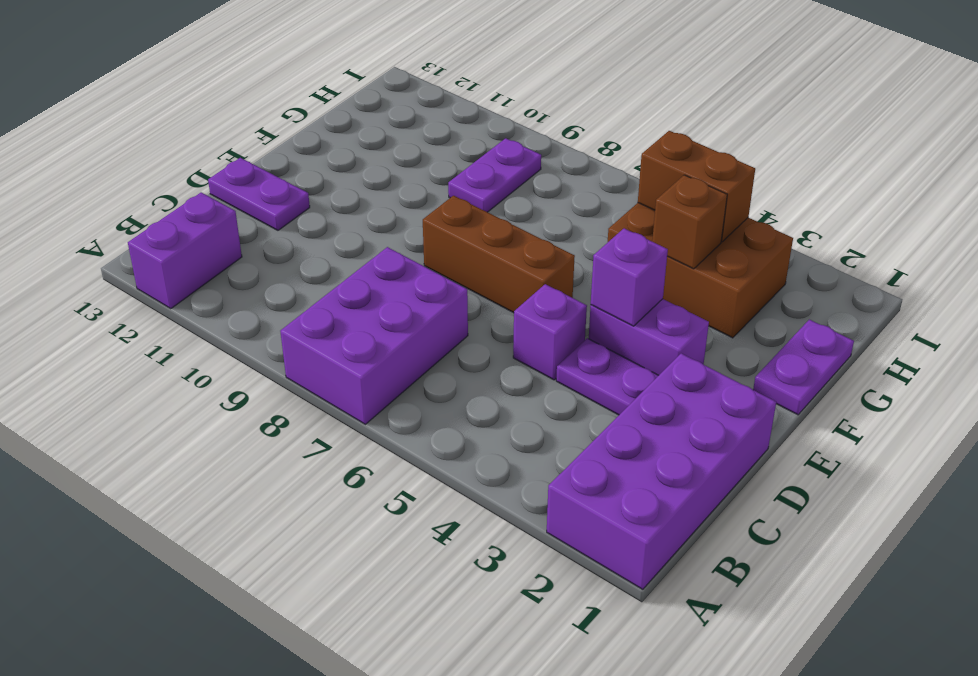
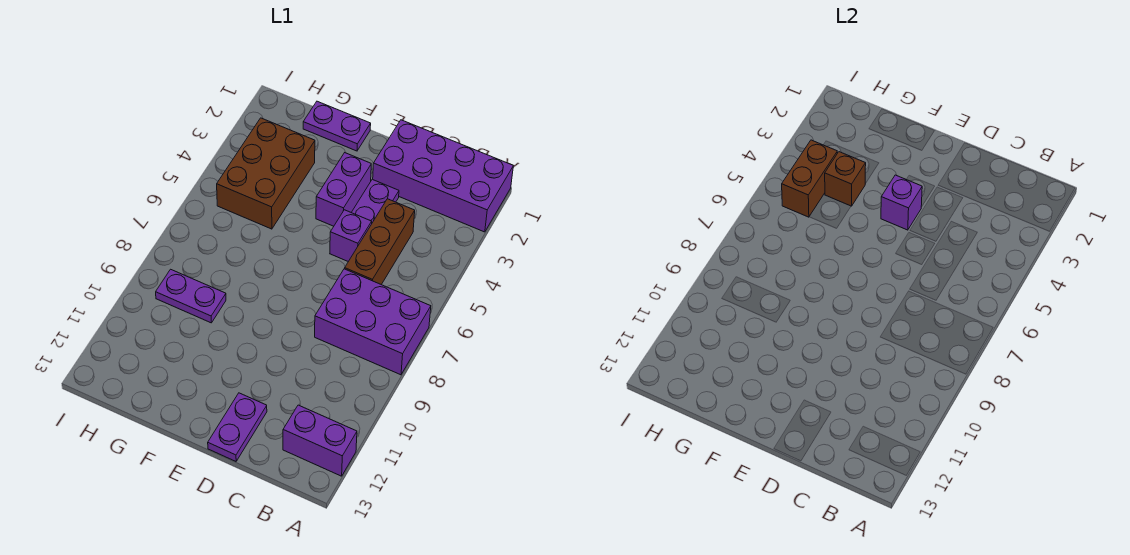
brown brick E6:E8 level 1 -> brown brick C4:C6 level 1

